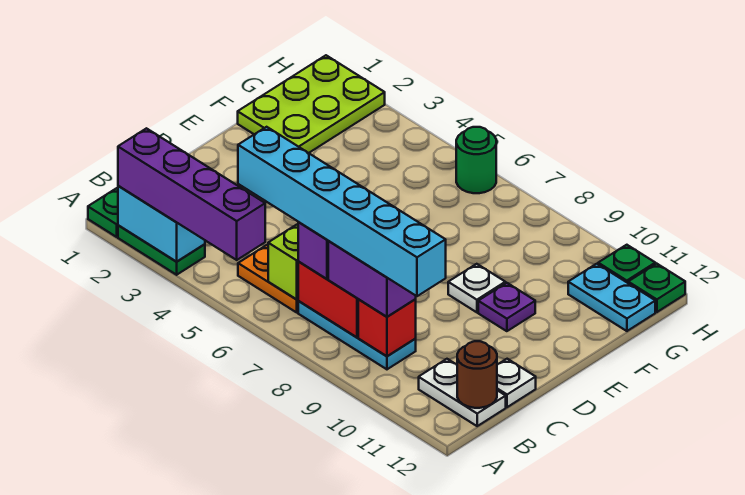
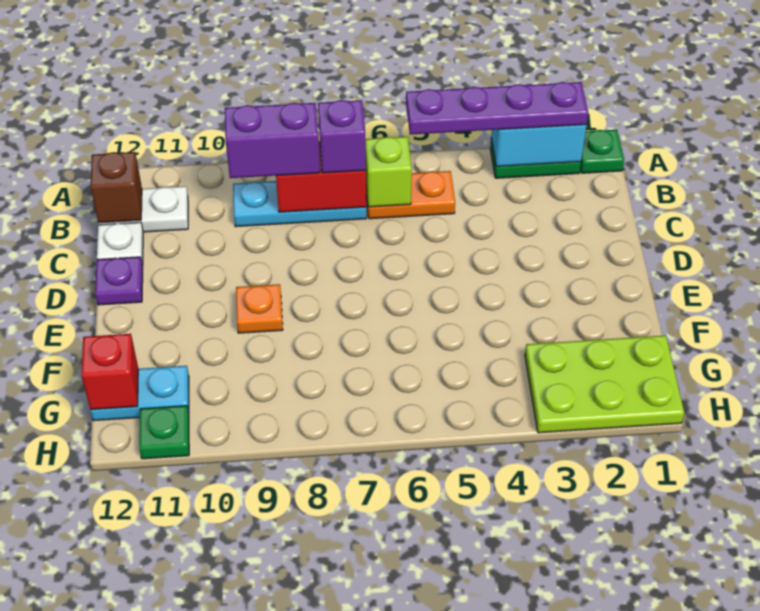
purple brick A2:A5 level 3 -> purple plate A2:A5 level 3
cyan brick B5:B10 level 4 -> none
red brick B9 level 2 -> red brick G12 level 2
brown round brick B12 level 2 -> brown brick B12 level 2
white plate E9 level 1 -> orange plate E9 level 1
purple plate E10 level 1 -> purple plate D12 level 1
lime plate F1:H2 level 1 -> lime plate G1:H3 level 1
green round brick H6 level 1 -> none
green plate H12 level 1 -> none

